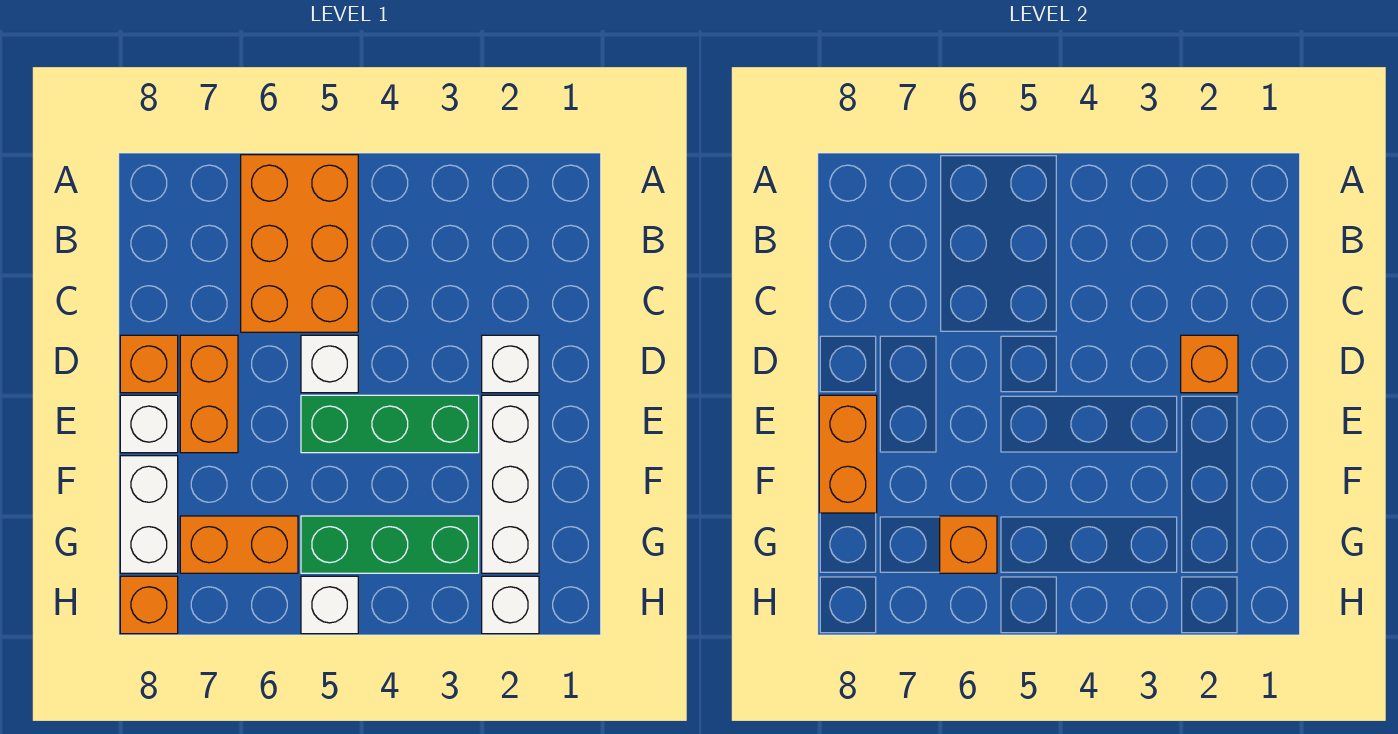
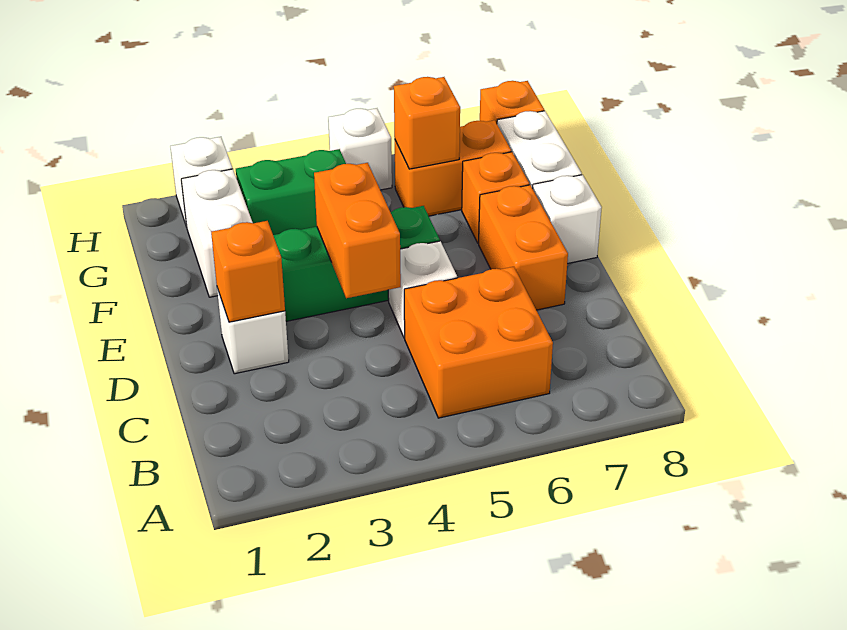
orange brick A5:C6 level 1 -> orange brick B5:C6 level 1
orange brick D8 level 1 -> orange brick F7 level 1
white brick E2:G2 level 1 -> white brick F2:G2 level 1
orange brick E8:F8 level 2 -> orange brick D4:E4 level 2
green brick G3:G5 level 1 -> green brick G3:G4 level 1

